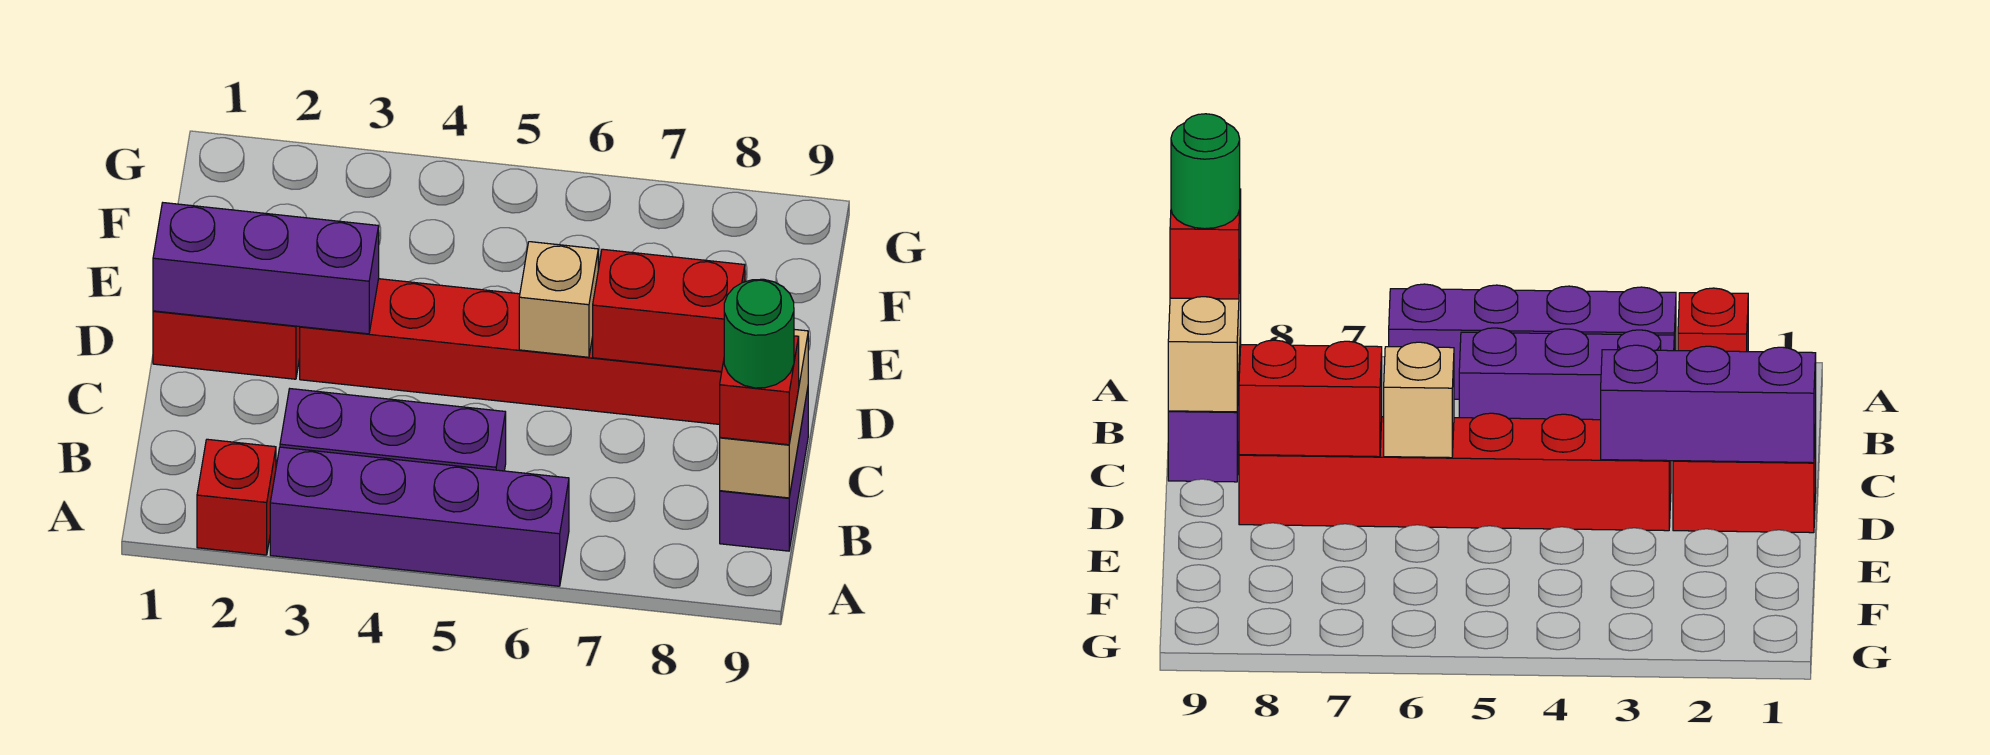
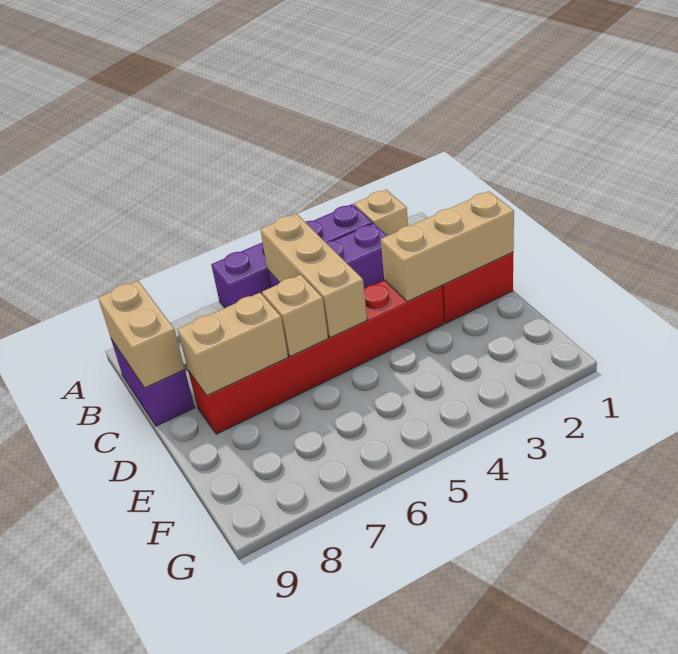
red brick A2 level 1 -> tan brick A2 level 1
none -> tan brick B5:D5 level 2
red brick B9 level 3 -> none
green round brick B9 level 4 -> none
purple brick D1:D3 level 2 -> tan brick D1:D3 level 2
red brick D7:D8 level 2 -> tan brick D7:D8 level 2

